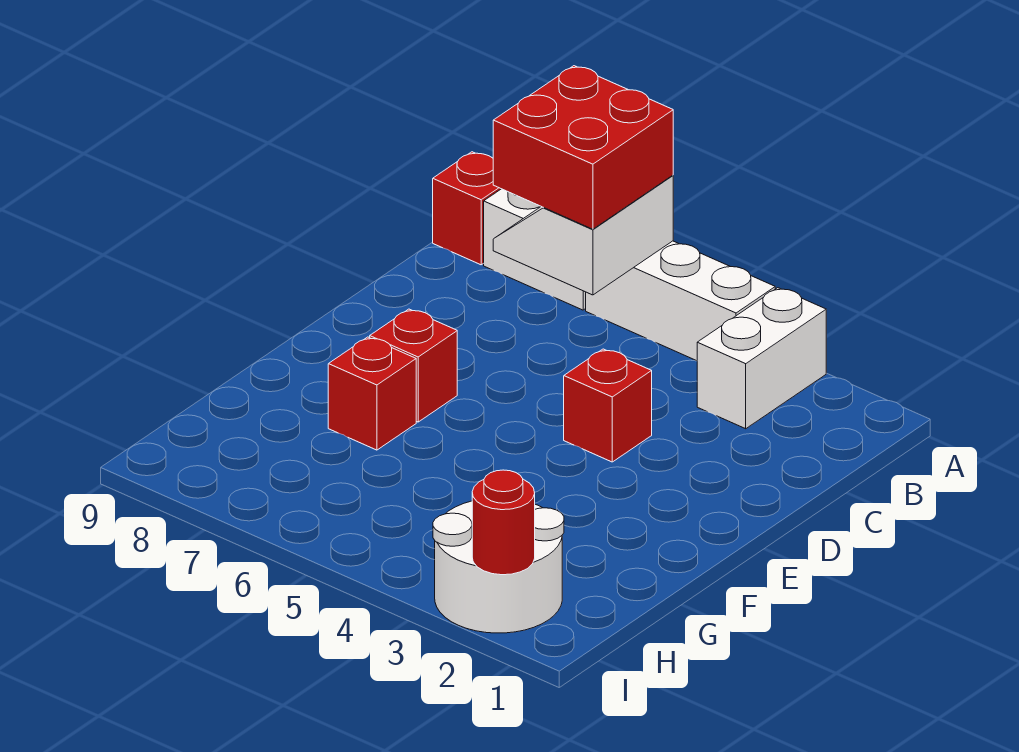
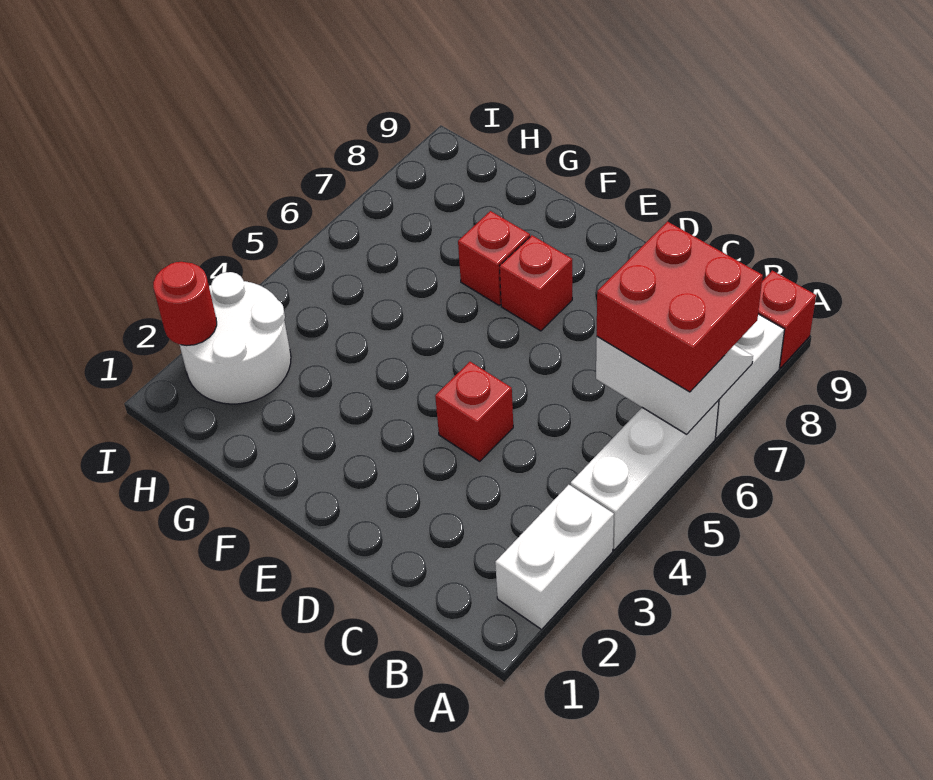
white brick A3:B3 level 1 -> white brick A2:A3 level 1

